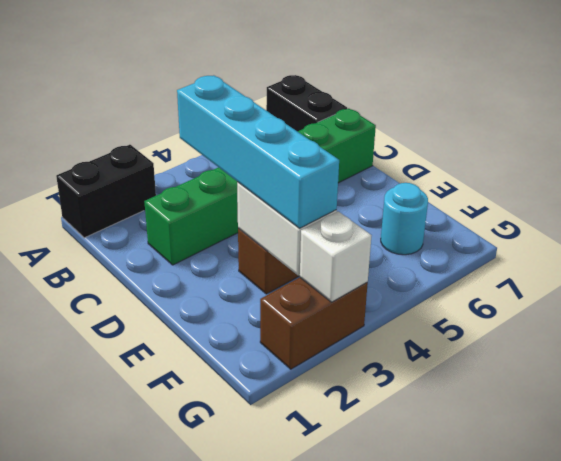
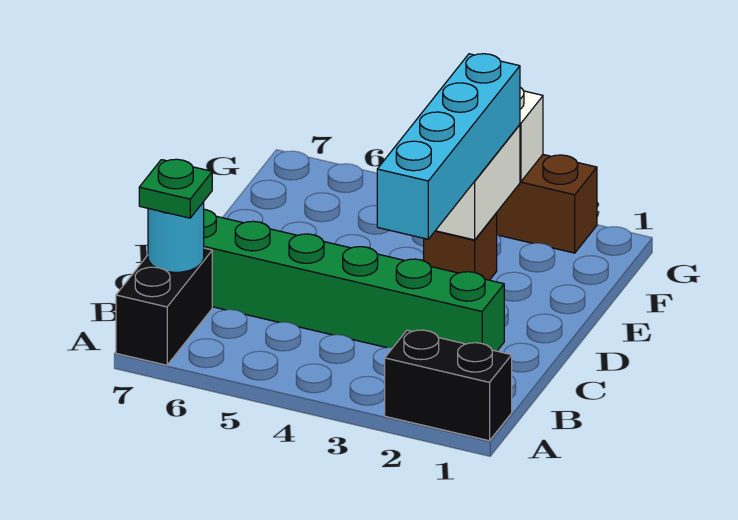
none -> green plate B7 level 3
cyan round brick F6 level 1 -> cyan round brick B7 level 2

